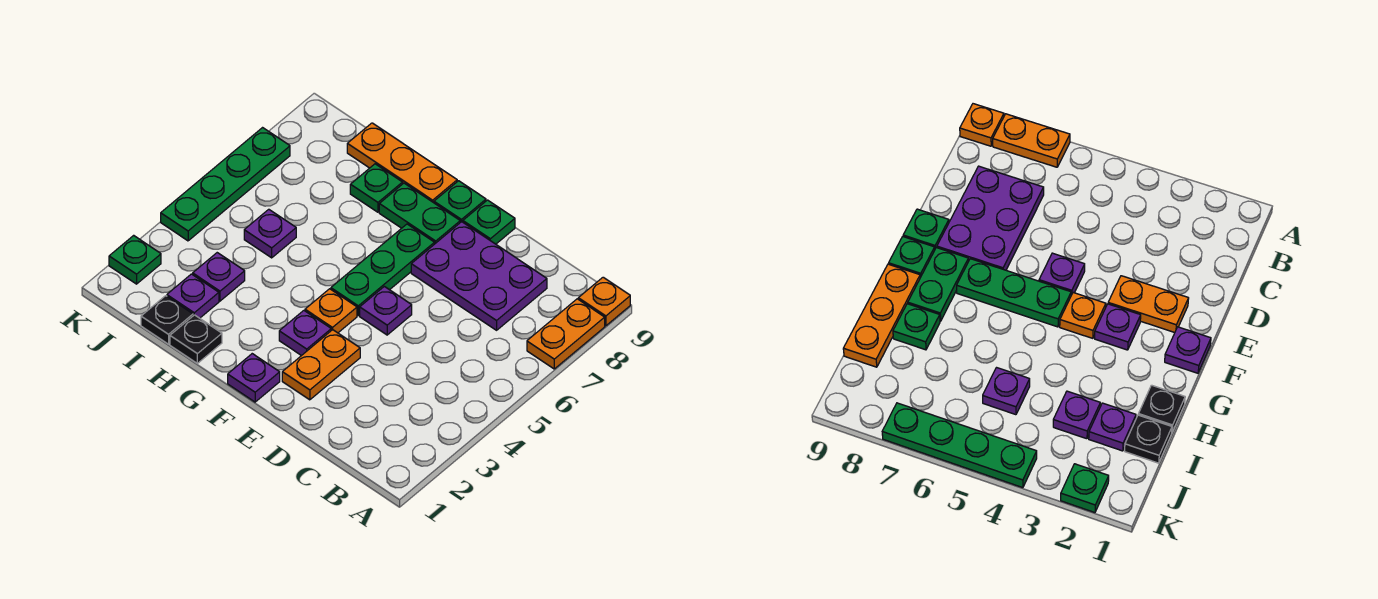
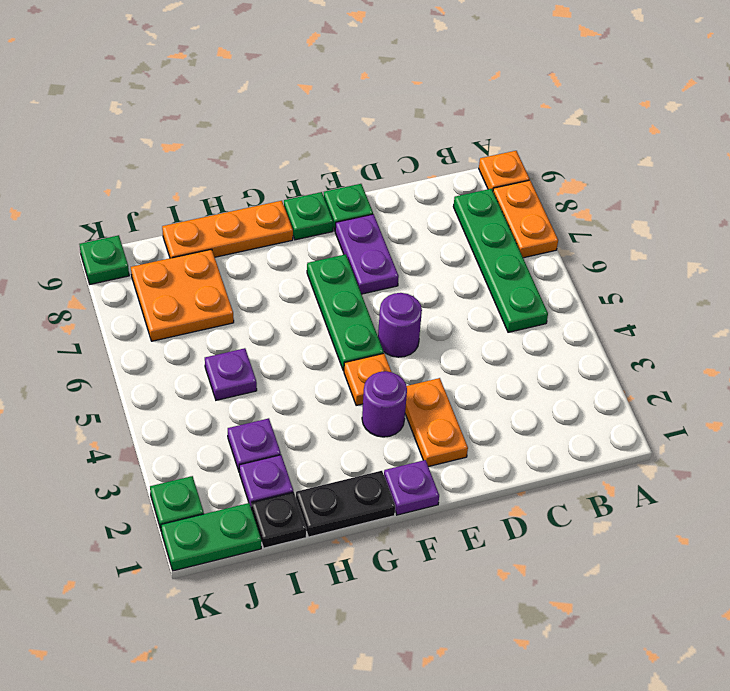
purple plate C7:E8 level 1 -> purple plate E7:E8 level 1
purple plate E5 level 1 -> purple round brick E5 level 1
purple plate F3 level 1 -> purple round brick F3 level 1
green plate F8:G8 level 1 -> green plate J1:K1 level 1
black plate H1 level 1 -> black plate G1:H1 level 1
green plate H8 level 1 -> green plate K9 level 1
none -> orange plate I7:J8 level 1
green plate K4:K7 level 1 -> green plate B5:B8 level 1

